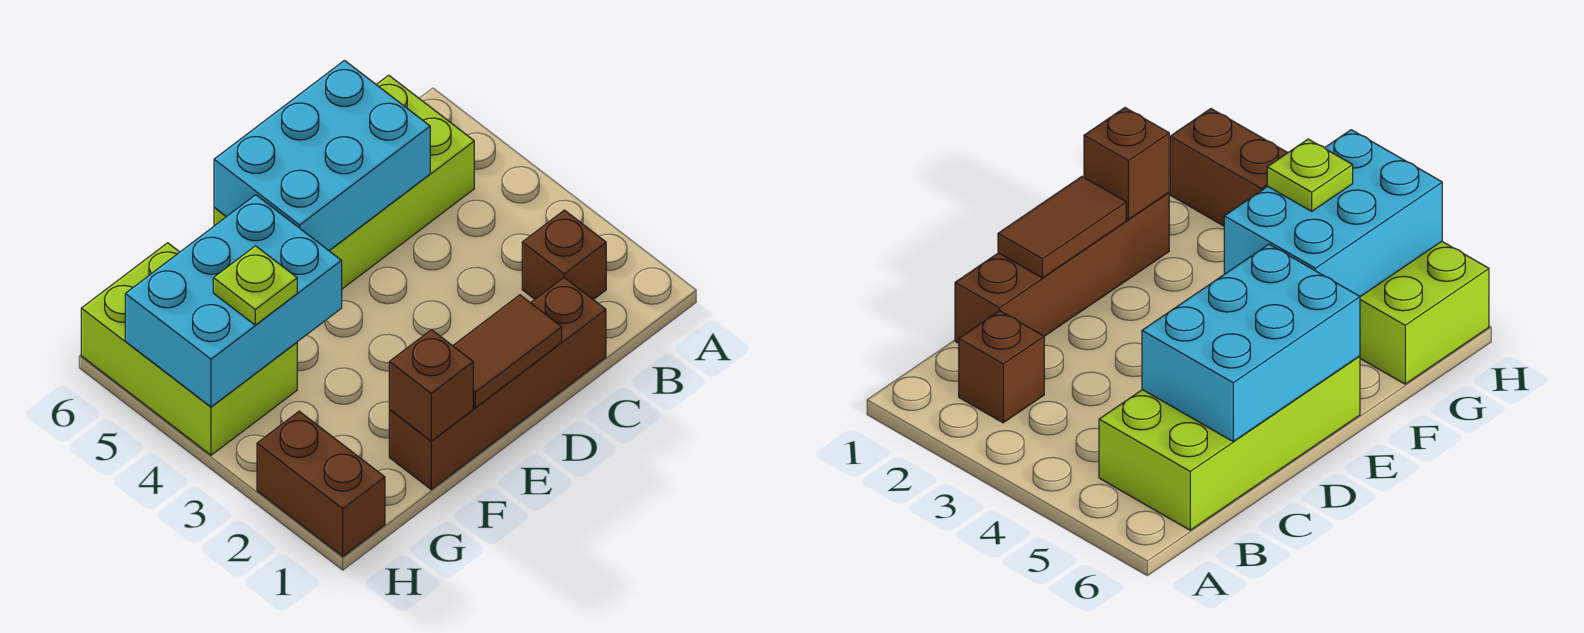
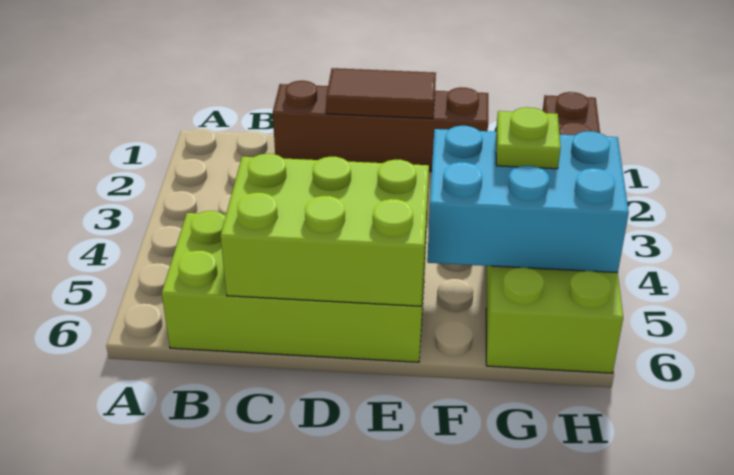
brown brick B2 level 1 -> none
cyan brick C5:E6 level 2 -> lime brick C5:E6 level 2
brown brick F1 level 2 -> none

